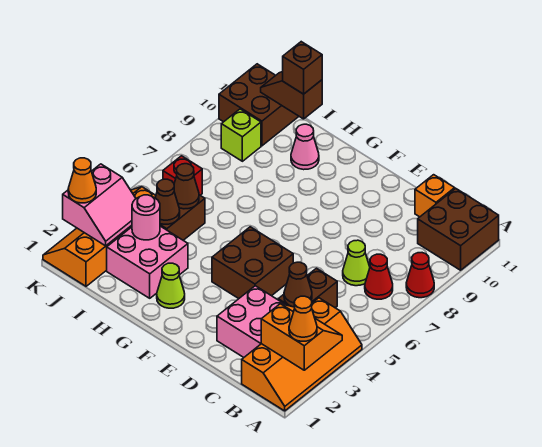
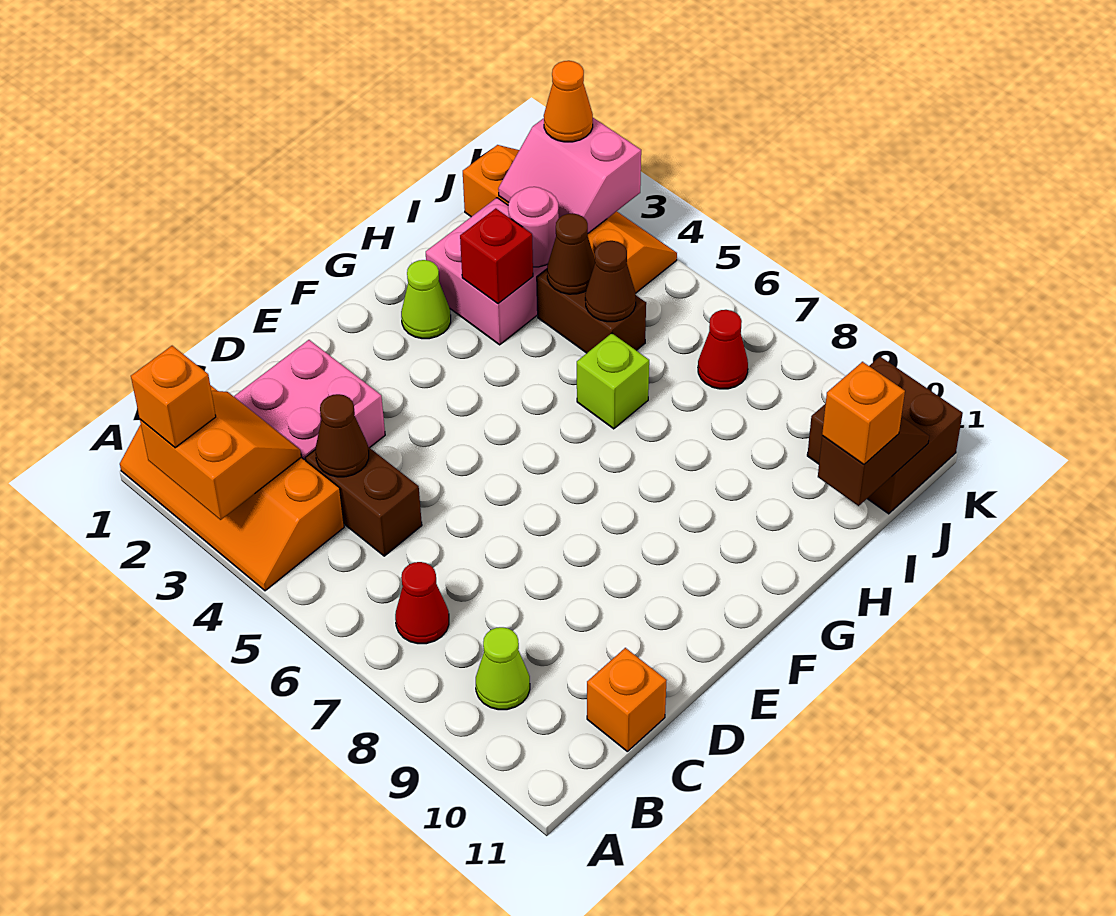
orange slope A2:B3 level 2 top 2 -> orange slope A2:B3 level 2 top A
orange cone A2 level 3 -> orange brick A2 level 3
red cone A8 level 1 -> red cone J7 level 1
brown brick A10:B11 level 1 -> none
lime cone C7 level 1 -> lime cone B9 level 1
brown brick E4:F5 level 1 -> none
pink cone H10 level 1 -> none
brown brick I11 level 3 -> orange brick I11 level 3
red brick J6 level 1 -> red brick H3 level 2
lime brick J9 level 1 -> lime brick H6 level 1

